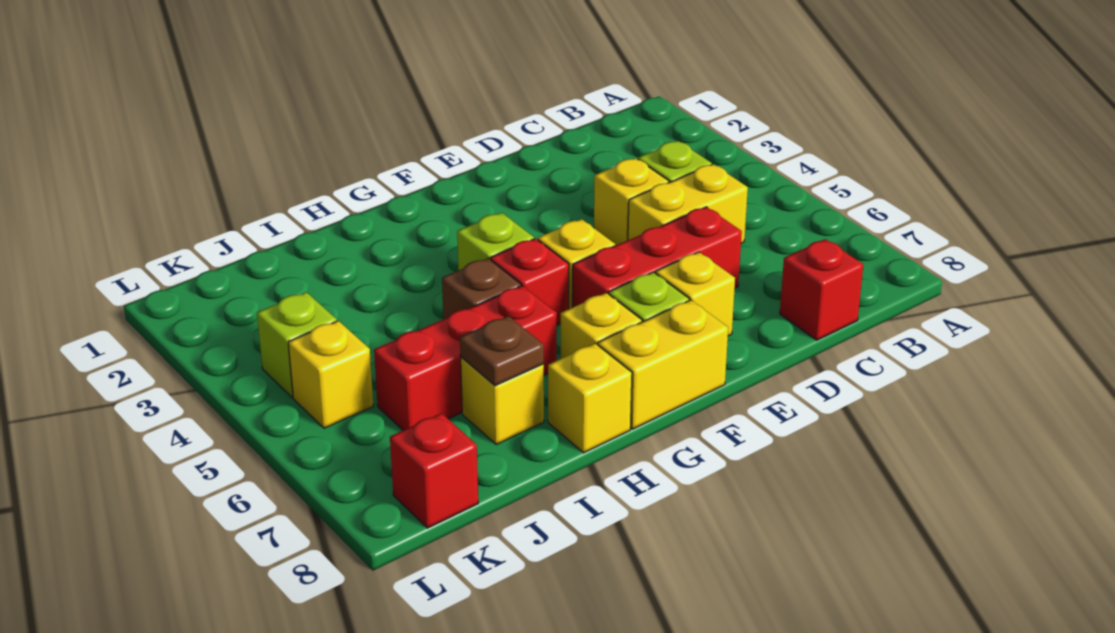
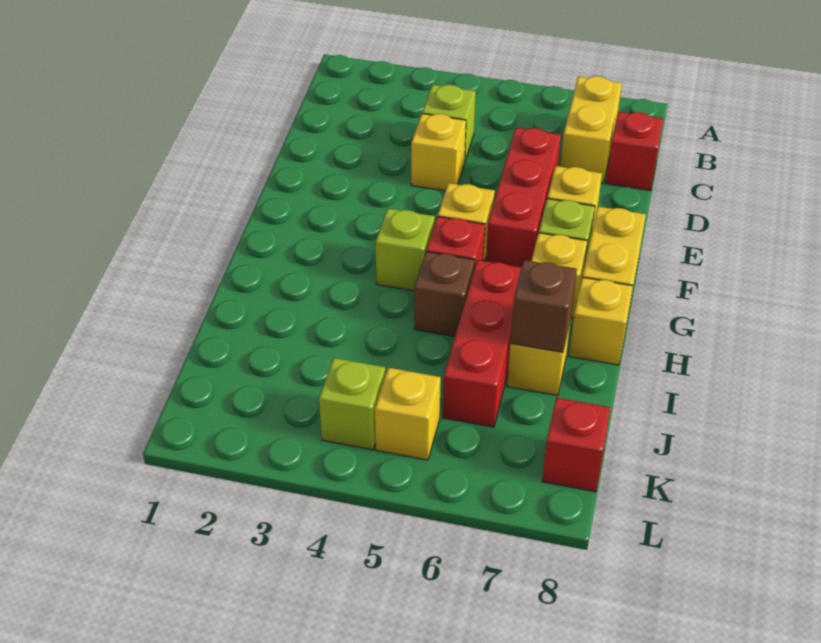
yellow brick C5:D5 level 1 -> yellow brick B7:C7 level 1
brown plate I7 level 2 -> brown brick I7 level 2

